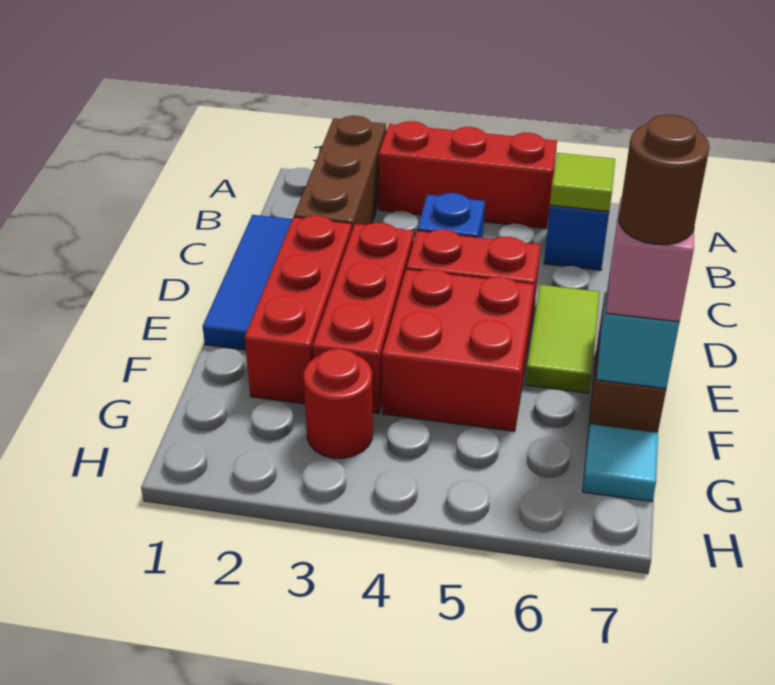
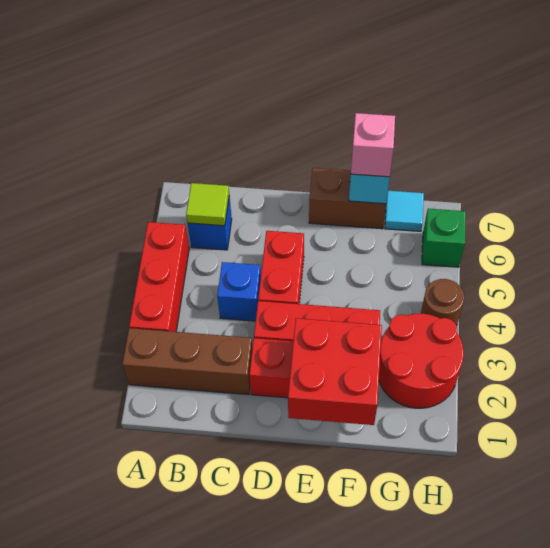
blue tile C1:E1 level 1 -> none
lime tile D6:E6 level 1 -> none
red brick E4:F5 level 1 -> red brick E1:F2 level 2
brown round brick F7 level 4 -> brown round brick H4 level 1
red round brick G3 level 1 -> red round brick G2:H3 level 1
none -> green brick H6 level 1

